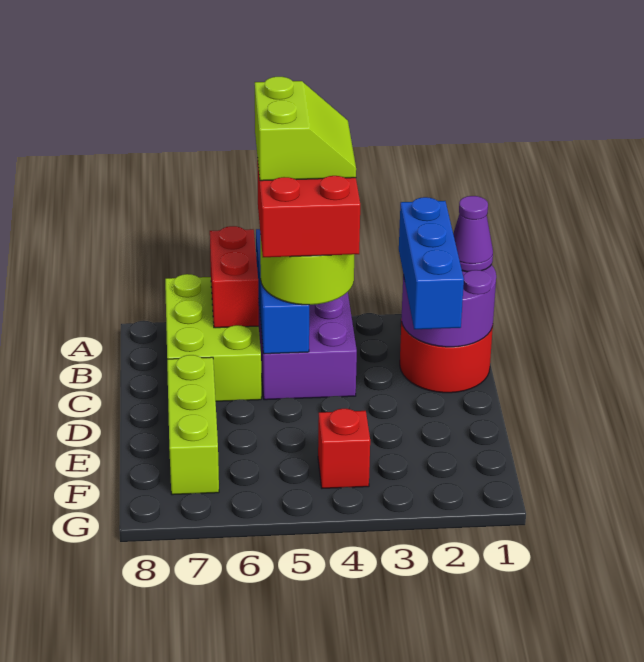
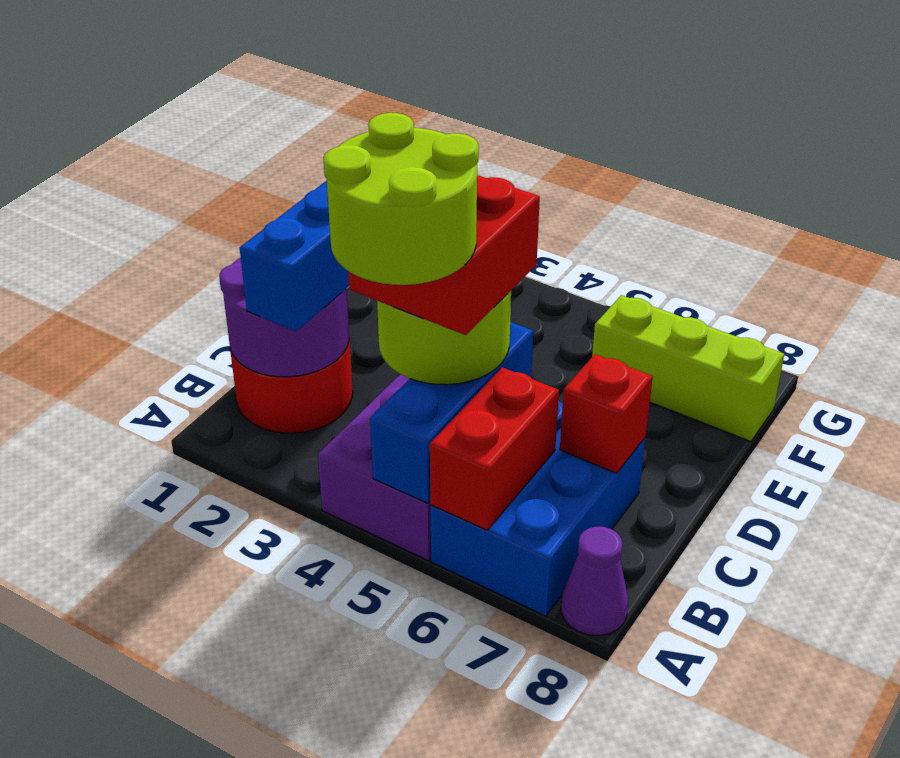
lime slope A4:B5 level 5 top 5 -> lime round brick A4:B5 level 5
lime brick A6:C7 level 1 -> blue brick A6:C7 level 1
purple cone B1 level 3 -> purple cone A8 level 1
lime brick D7:F7 level 1 -> lime brick F6:F8 level 1
red brick F4 level 1 -> red brick C7 level 2

